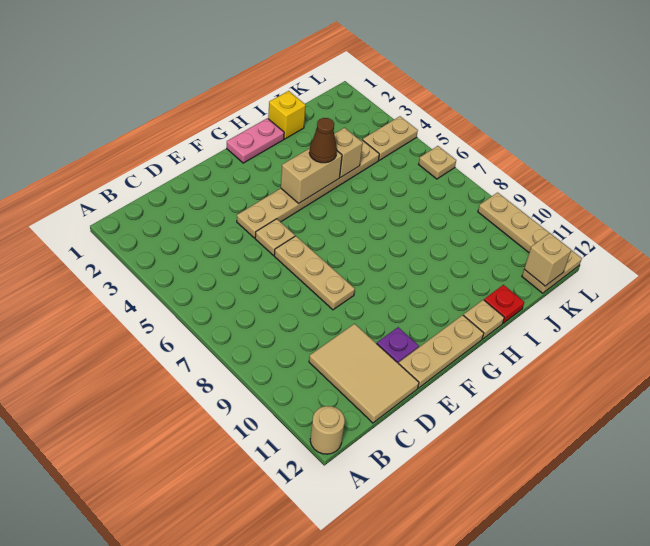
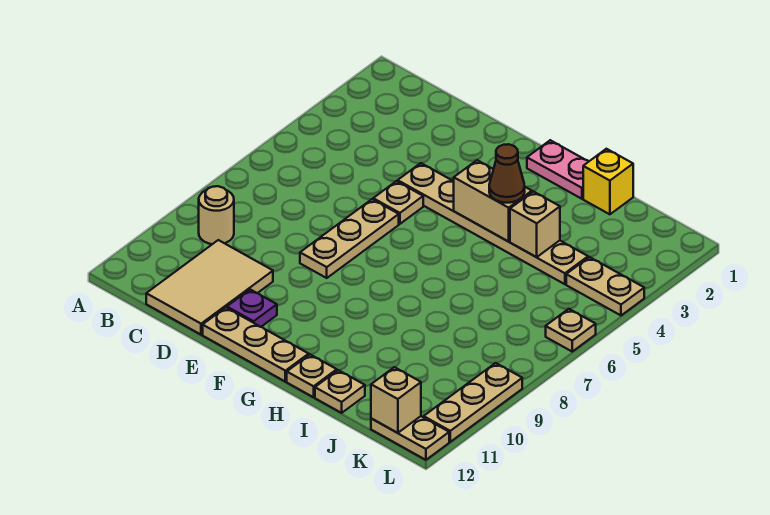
tan round brick A12 level 1 -> tan round brick B9 level 1
red plate I12 level 1 -> tan plate I12 level 1

